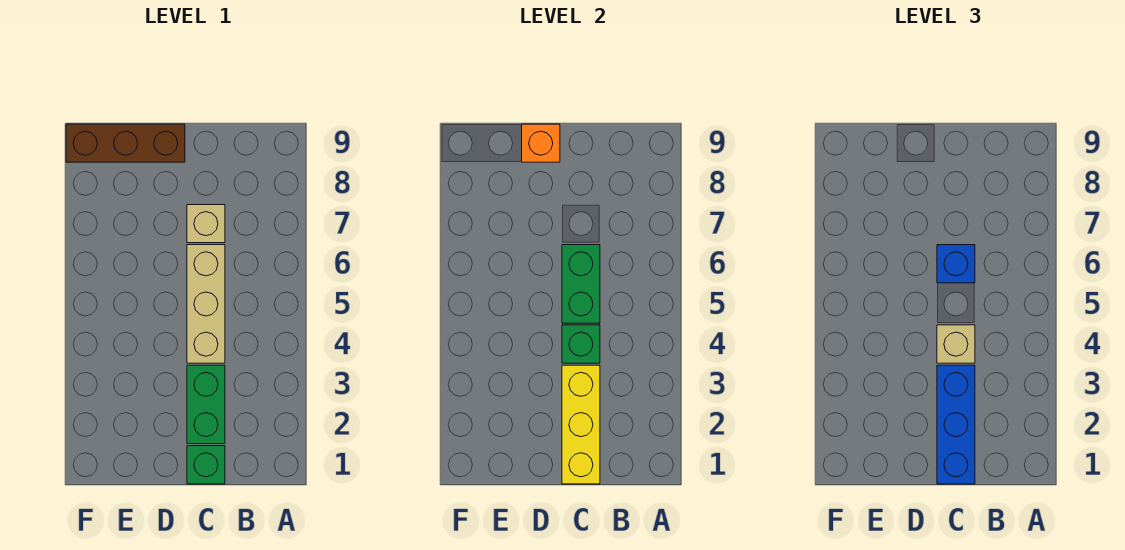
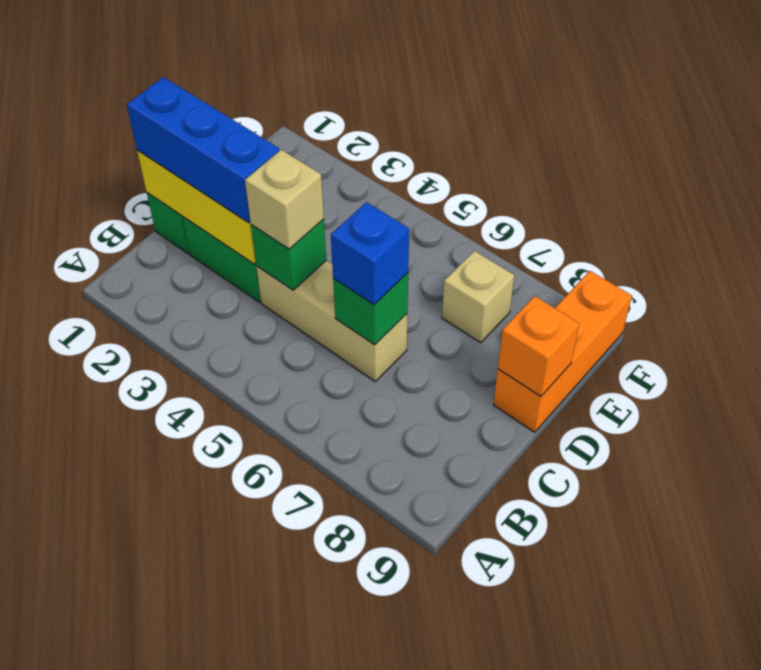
green brick C5:C6 level 2 -> green brick C6 level 2
tan brick C7 level 1 -> tan brick E7 level 1
brown brick D9:F9 level 1 -> orange brick D9:F9 level 1

